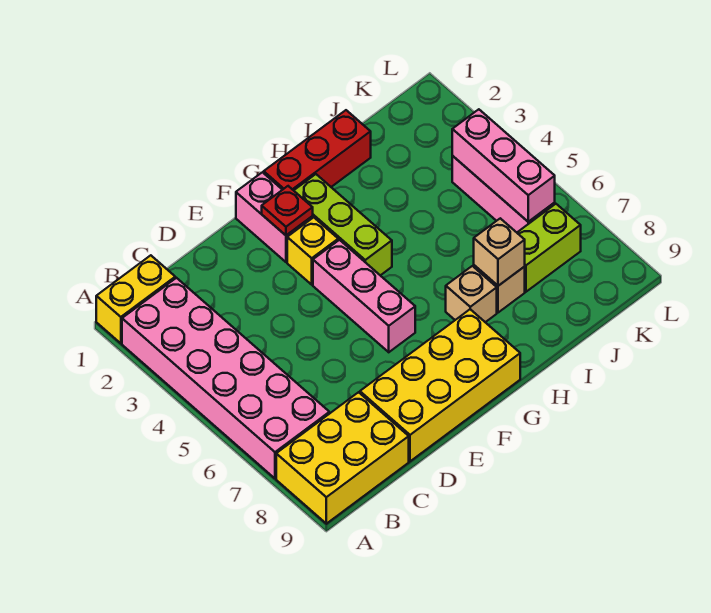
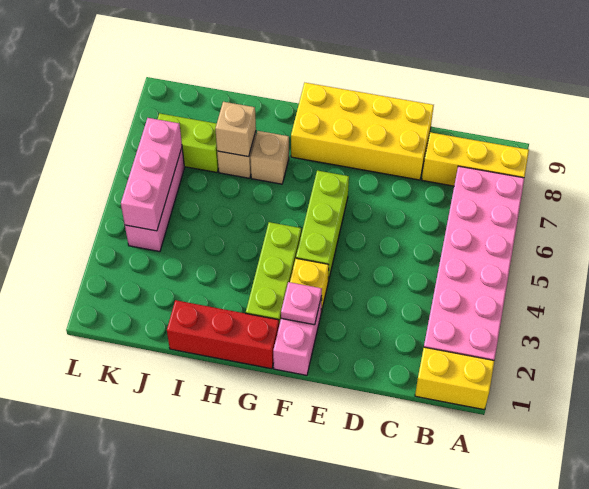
yellow brick A8:C9 level 1 -> yellow brick A8:C8 level 1
red plate F2 level 2 -> pink plate F2 level 2
pink brick F4:F6 level 1 -> lime brick F4:F6 level 1

